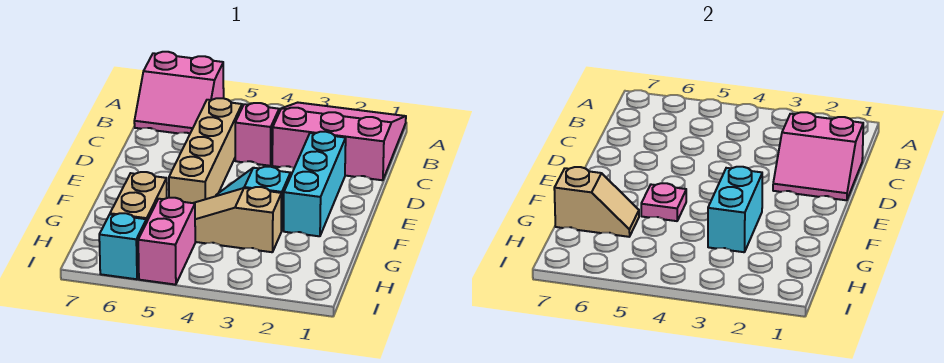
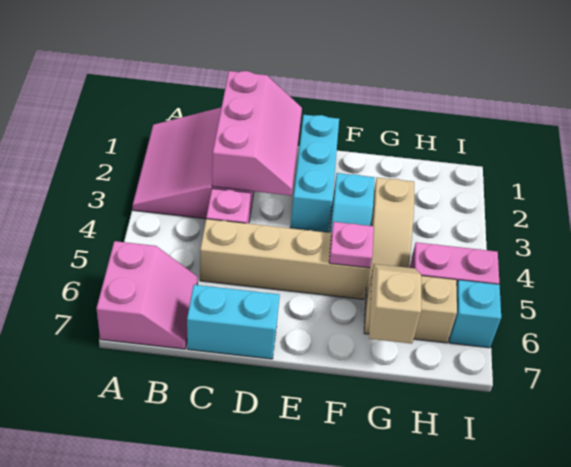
pink slope C1:D2 level 2 top C -> pink slope C1:D3 level 2 top C
cyan brick D2:F2 level 1 -> cyan brick E1:E3 level 1
cyan brick F3:G3 level 2 -> cyan brick C7:D7 level 1

